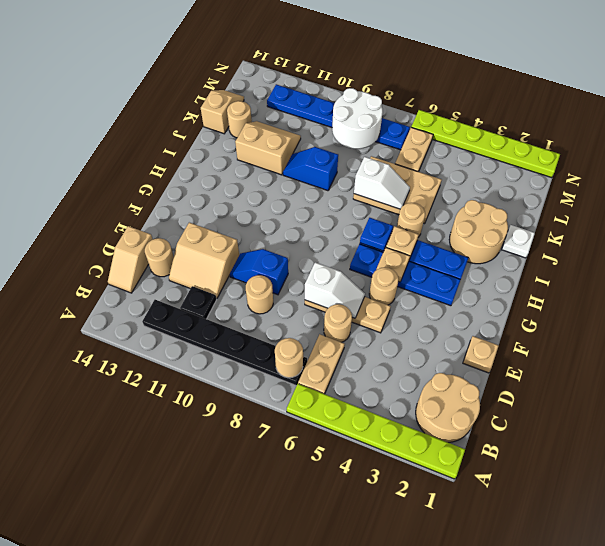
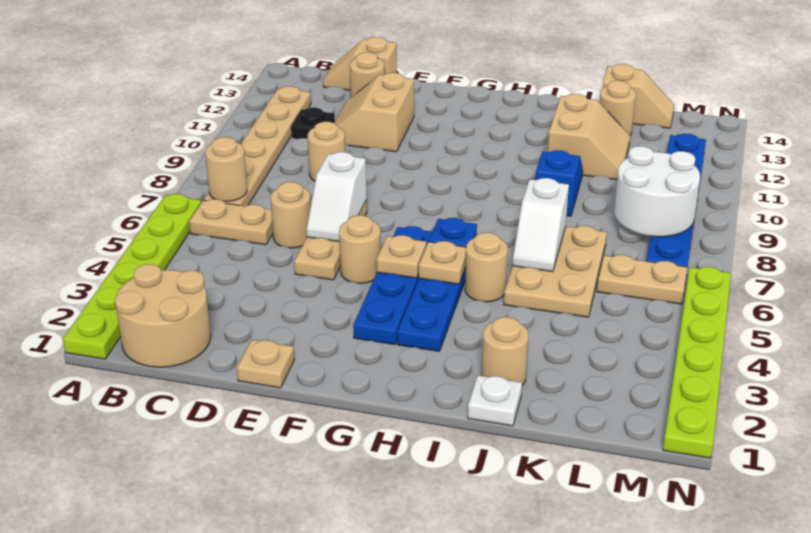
black plate B7:B12 level 1 -> tan plate B7:B12 level 1
blue slope E9:E10 level 1 top 9 -> none
tan round brick I2:J3 level 1 -> tan round brick J2 level 1

